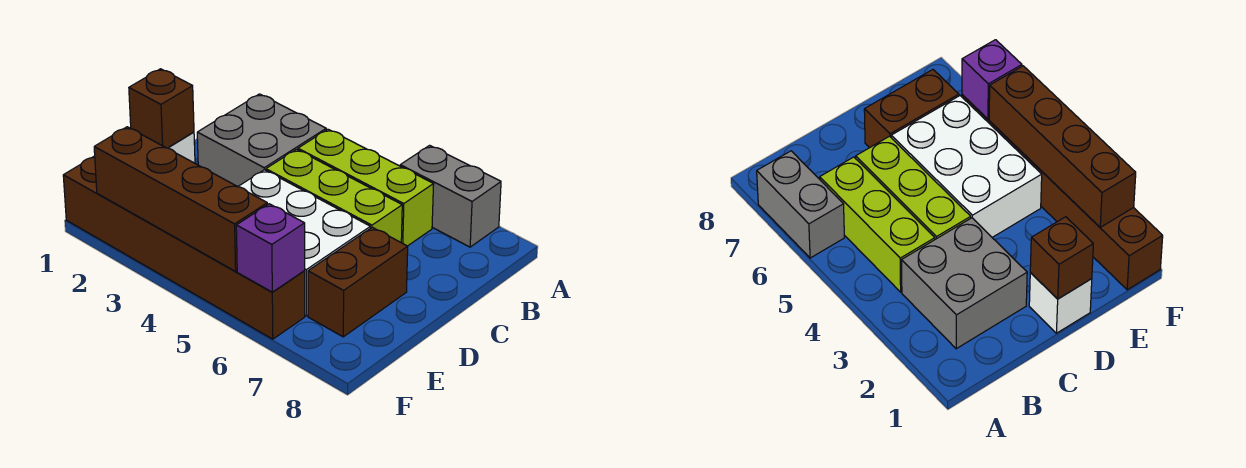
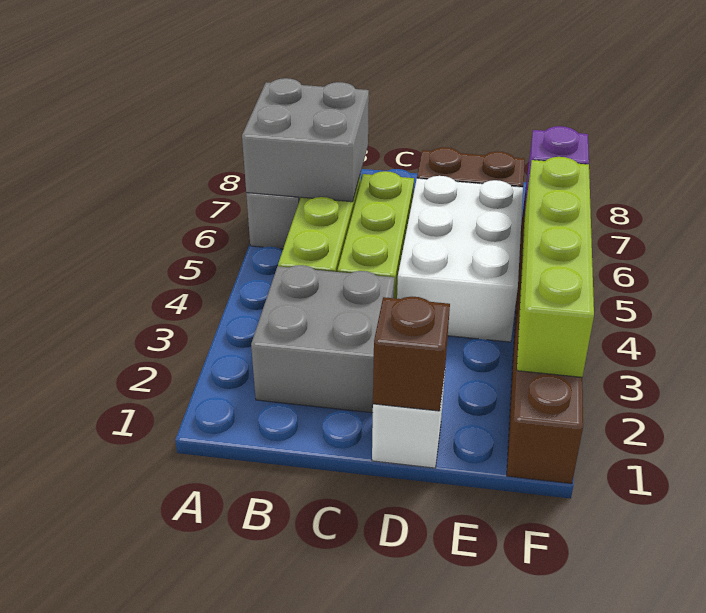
none -> grey brick A6:B7 level 2
brown brick F2:F5 level 2 -> lime brick F2:F5 level 2

